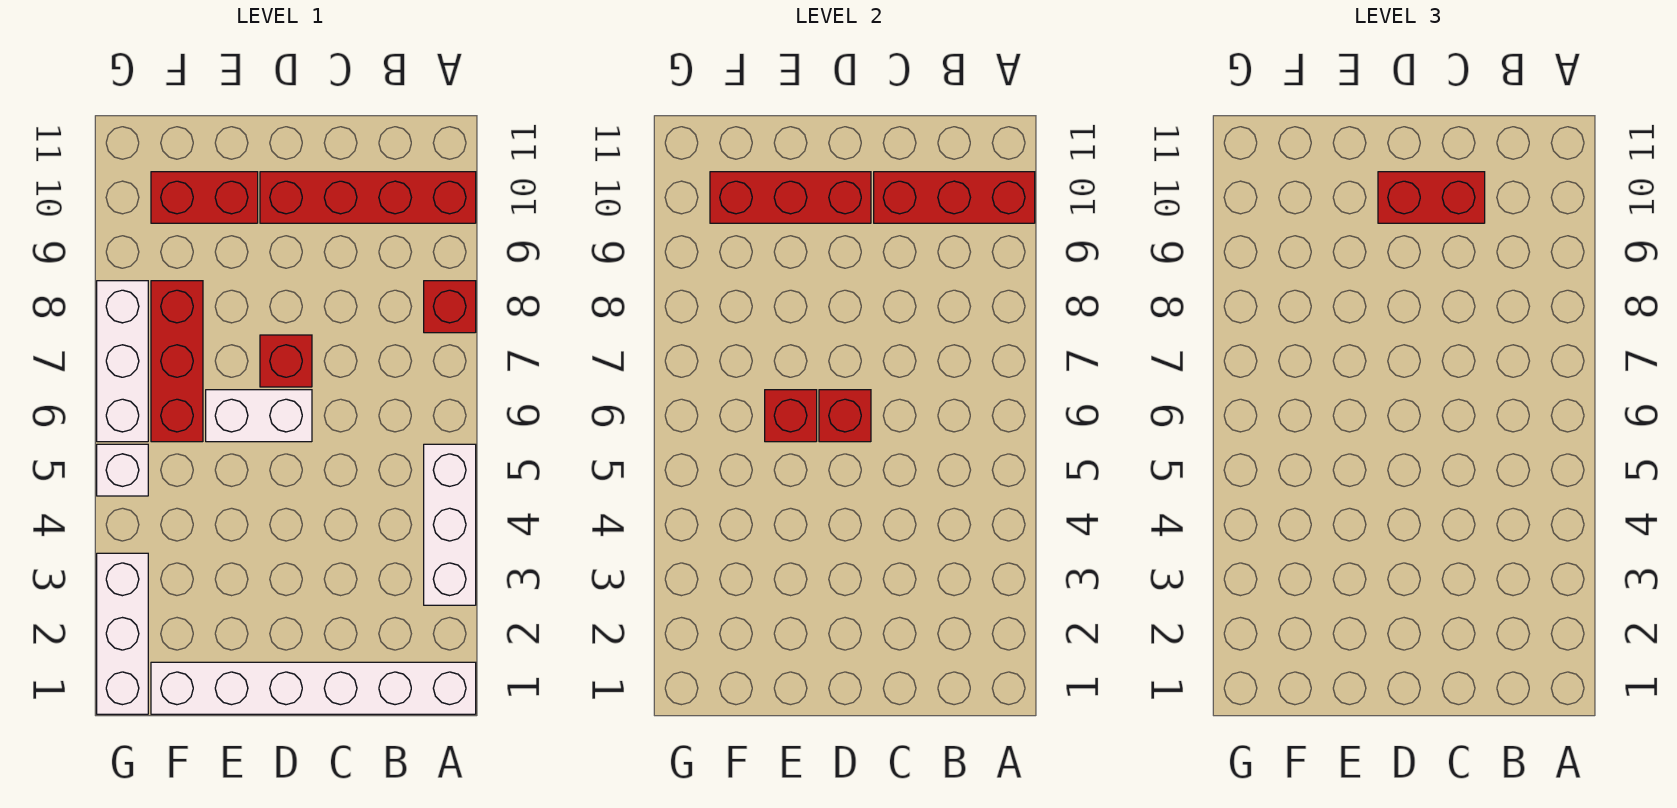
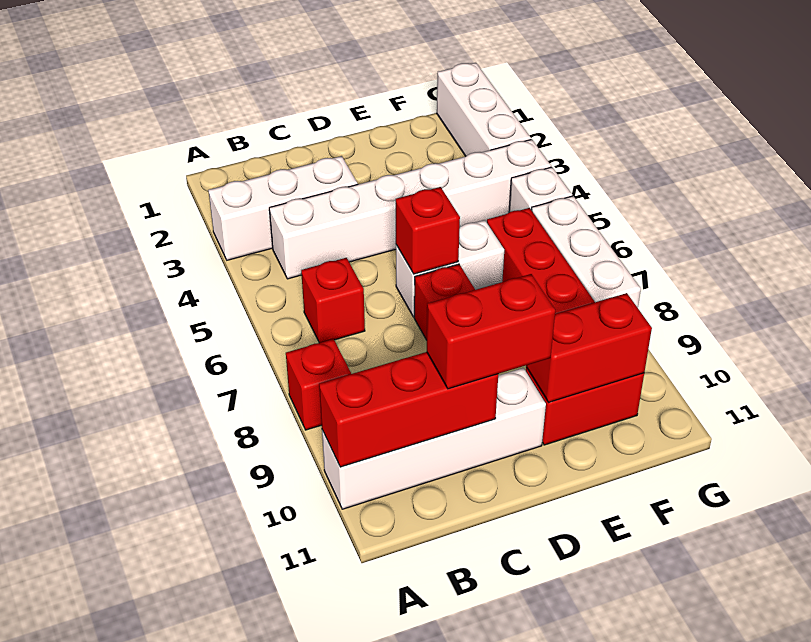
white brick A1:F1 level 1 -> white brick B4:G4 level 1
white brick A3:A5 level 1 -> white brick A3:C3 level 1
red brick A10:D10 level 1 -> white brick A10:D10 level 1
red brick D10:F10 level 2 -> red brick E10:F10 level 2
red brick E6 level 2 -> red brick B6 level 1

